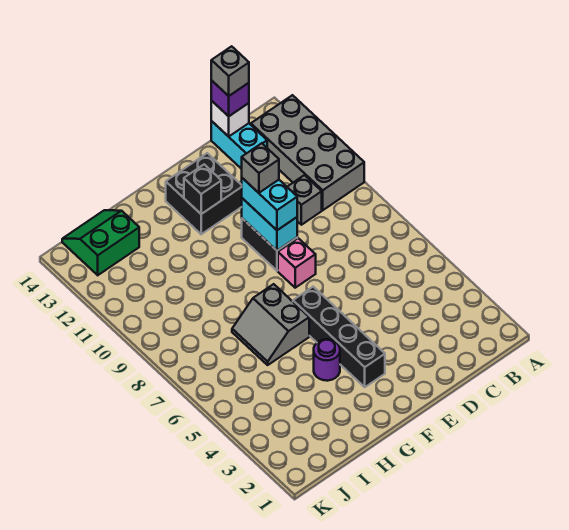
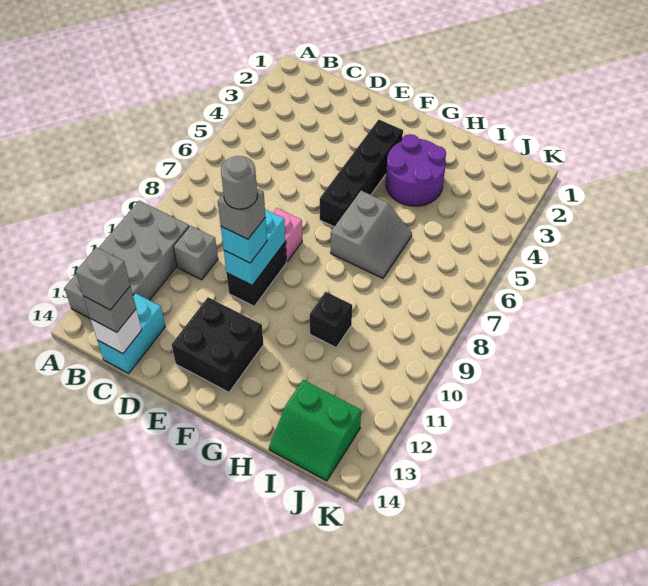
purple brick C14 level 3 -> grey brick C14 level 3
cyan brick E9:E10 level 3 -> cyan brick E10 level 3
none -> grey round brick E10 level 5
black brick F12 level 2 -> black brick H10 level 1
purple round brick G4 level 1 -> purple round brick G3:H4 level 1

